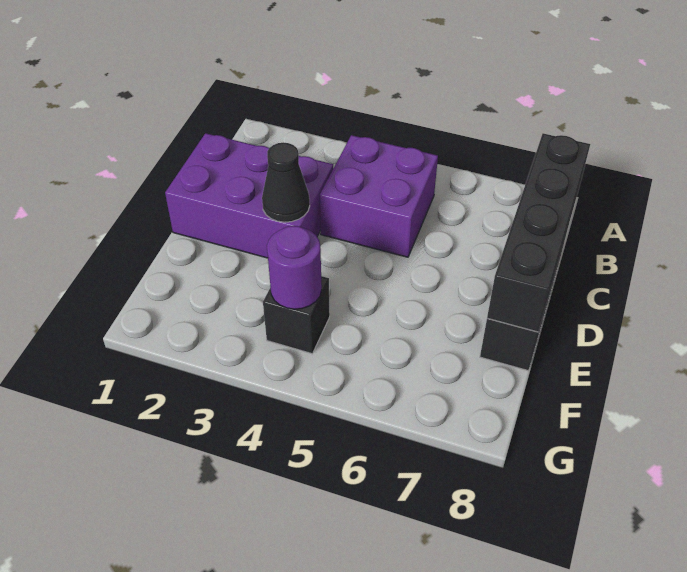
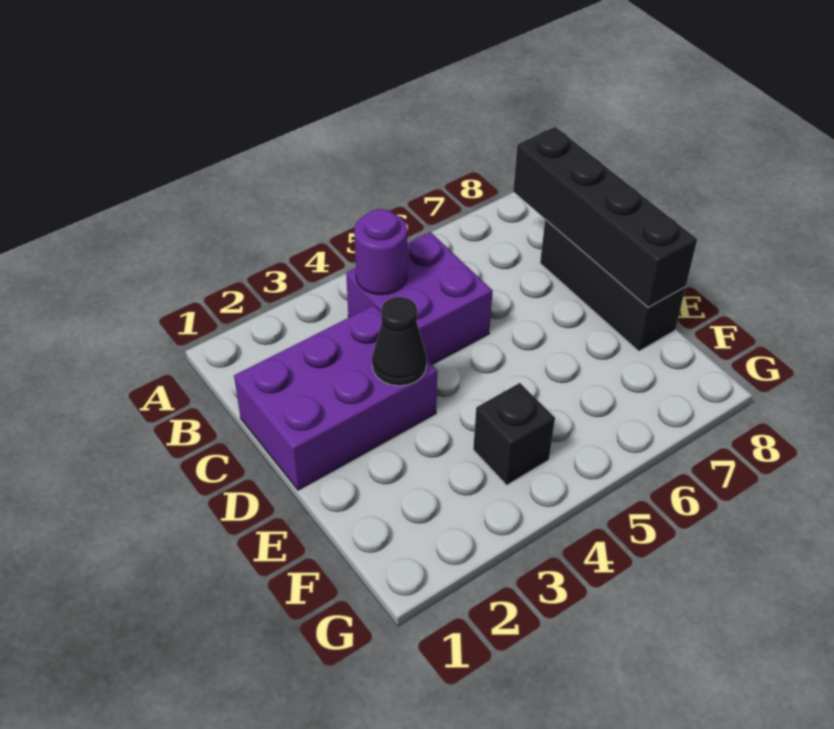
purple round brick F4 level 2 -> purple round brick B4 level 2

